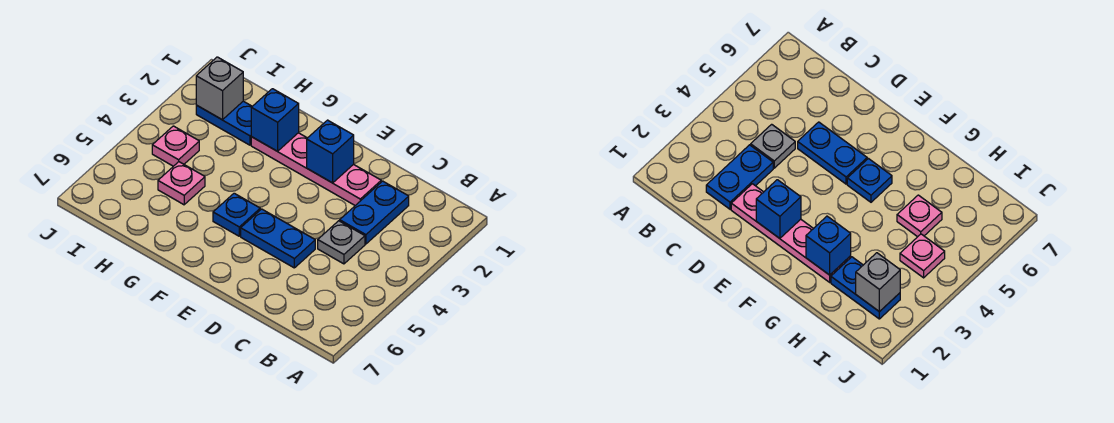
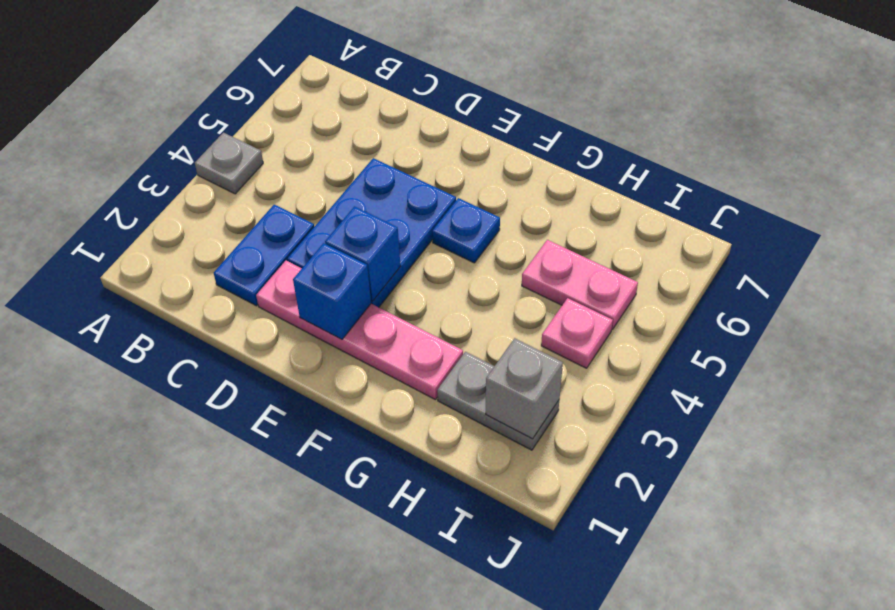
grey plate C4 level 1 -> grey plate A4 level 1
blue plate D5:E5 level 1 -> blue plate D3:E5 level 1
blue brick G2 level 2 -> blue brick E3 level 2
blue plate H2:I2 level 1 -> grey plate H2:I2 level 1
pink plate H5 level 1 -> pink plate H5:I5 level 1

